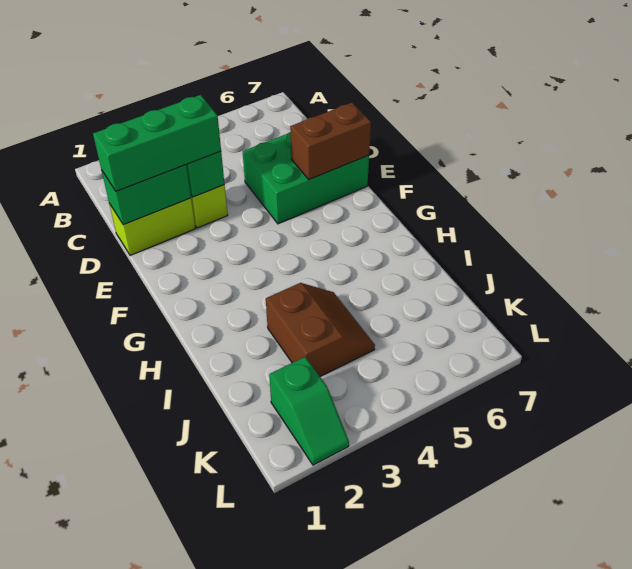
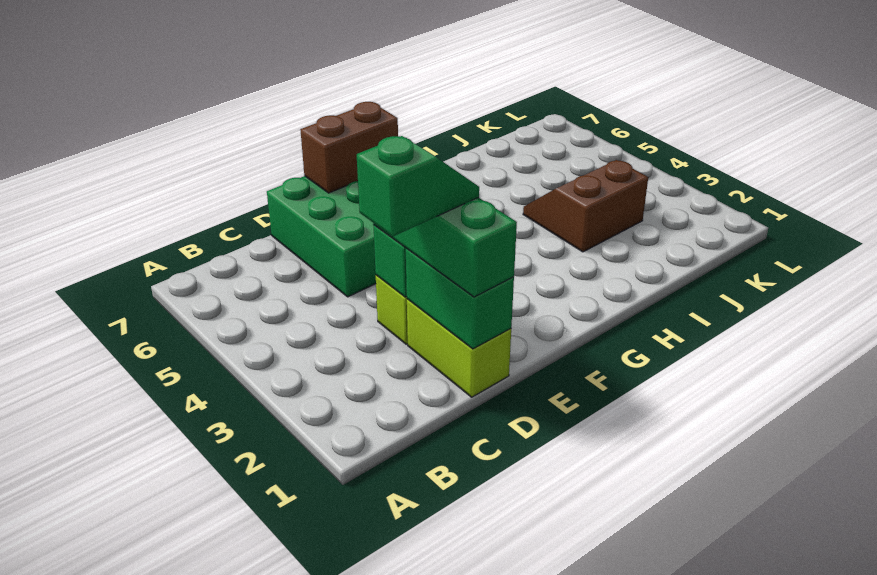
brown brick E6:E7 level 2 -> brown brick E7:F7 level 2
green slope K2:L2 level 1 top K -> green slope C2:D2 level 4 top C

